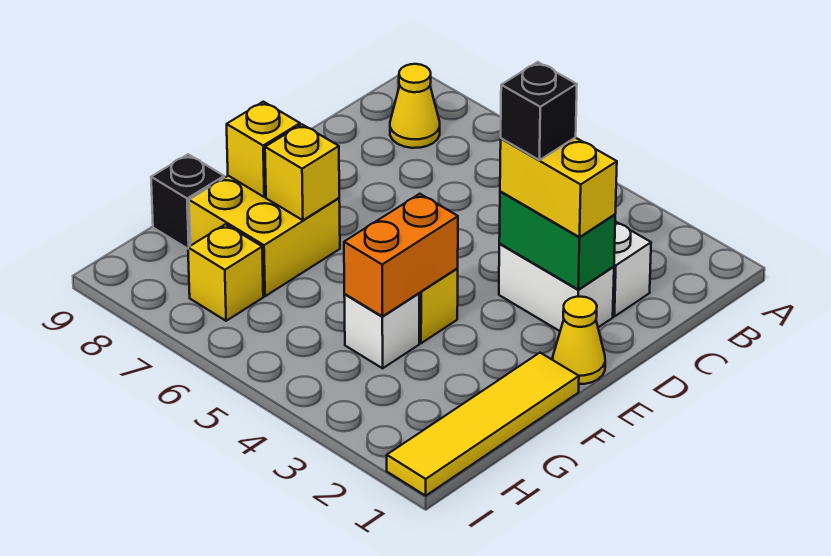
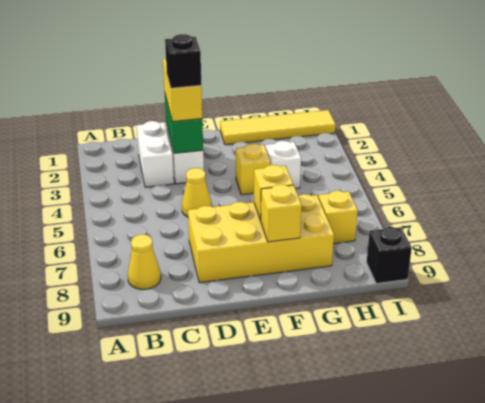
yellow cone E1 level 1 -> yellow cone D5 level 1
orange brick F4:G4 level 2 -> none
yellow brick F7:G8 level 1 -> yellow brick D7:G8 level 1
black brick G9 level 1 -> black brick I9 level 1

